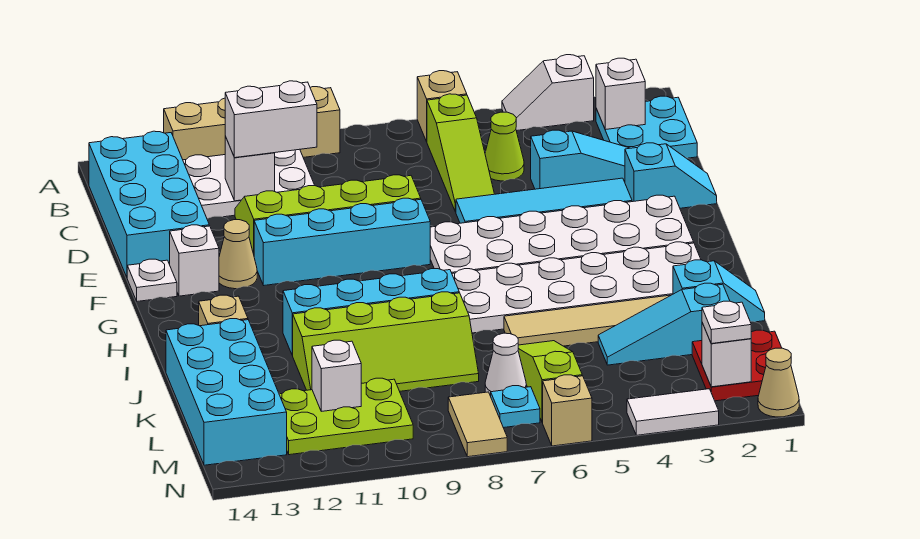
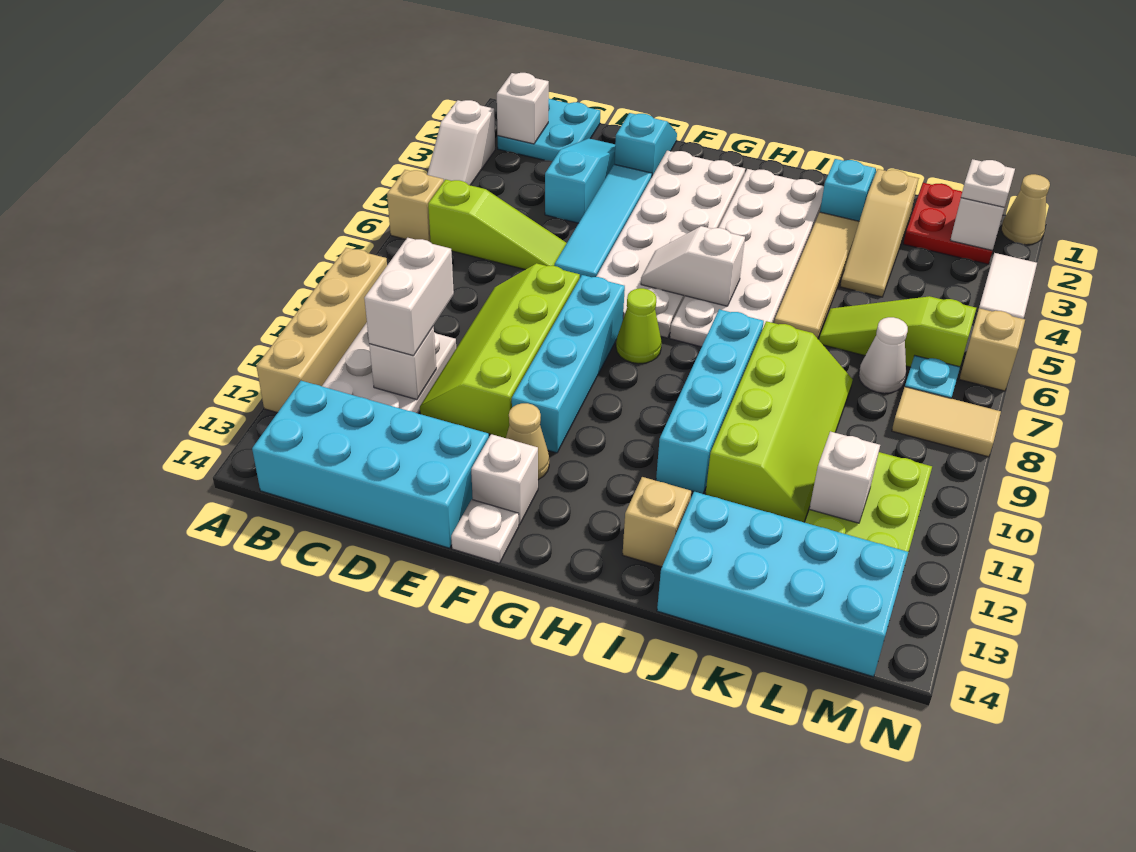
lime cone C5 level 1 -> lime cone G8 level 1
none -> white slope G6:H6 level 2 top H
cyan slope K2:K4 level 1 top 2 -> tan slope K2:K4 level 1 top 2

